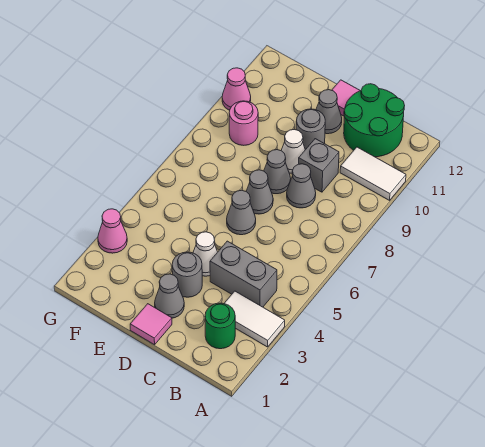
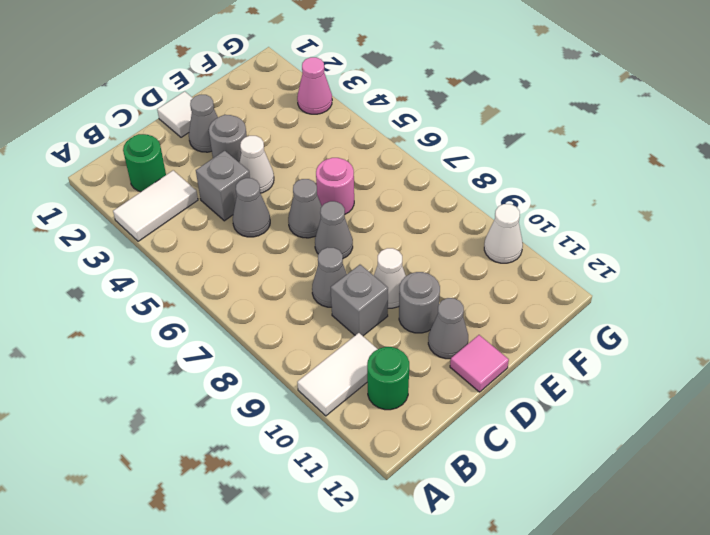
grey brick B4:C4 level 1 -> grey brick C4 level 1
green round brick B11:C12 level 1 -> green round brick B11 level 1
pink tile D1 level 1 -> white tile D1 level 1
grey cone D8 level 1 -> grey cone C5 level 1
pink round brick F9 level 1 -> pink round brick E6 level 1
pink cone G10 level 1 -> white cone G10 level 1

